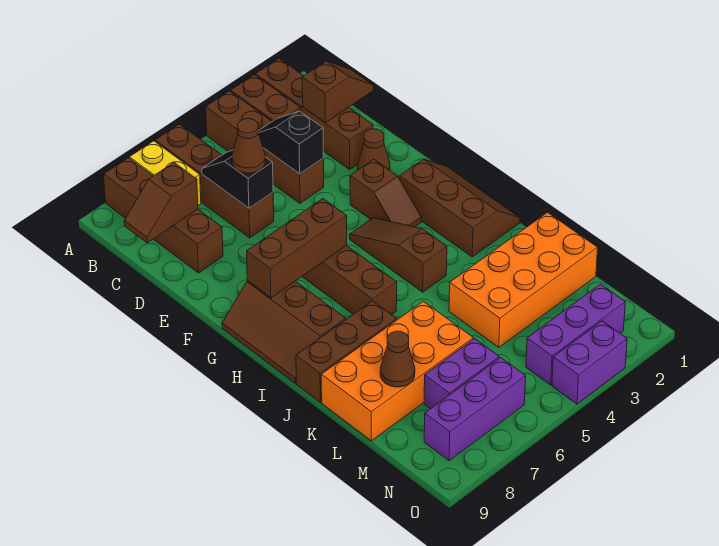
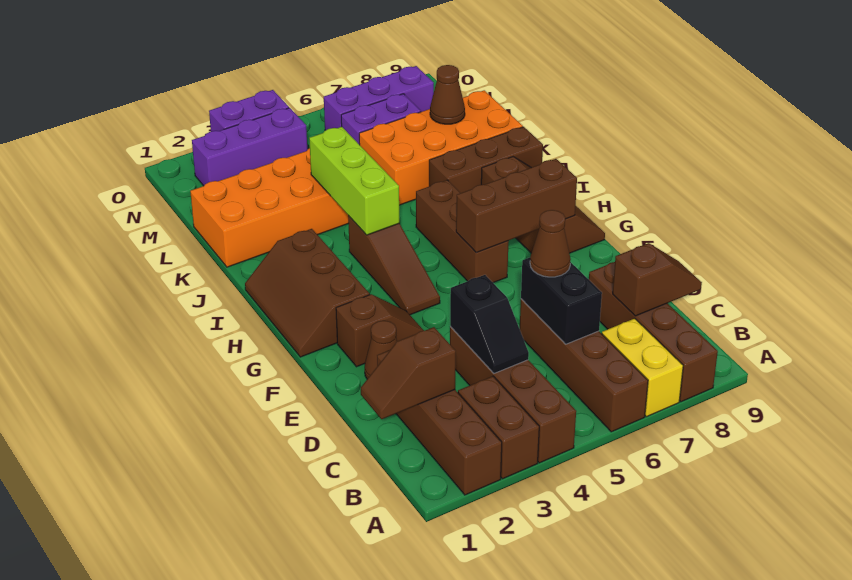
black slope C6:D6 level 2 top D -> black brick C6:D6 level 2
brown slope F3:G3 level 1 top F -> brown slope F2:F3 level 1 top 2
none -> lime brick I4:K4 level 2

